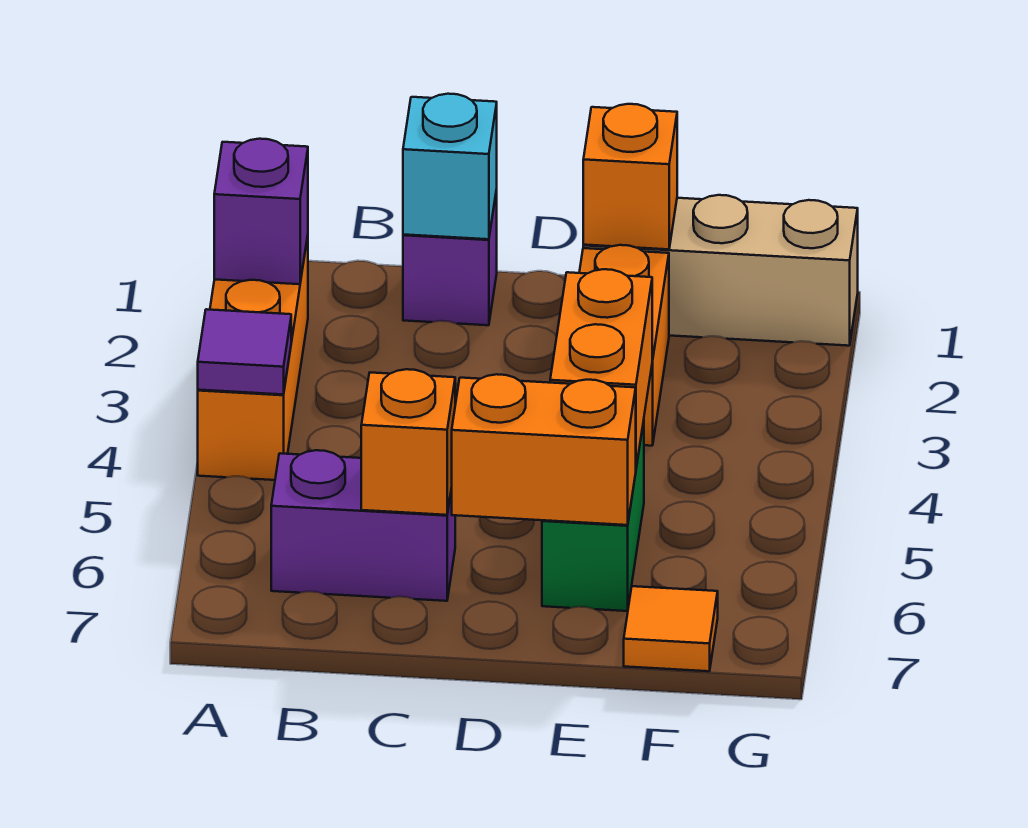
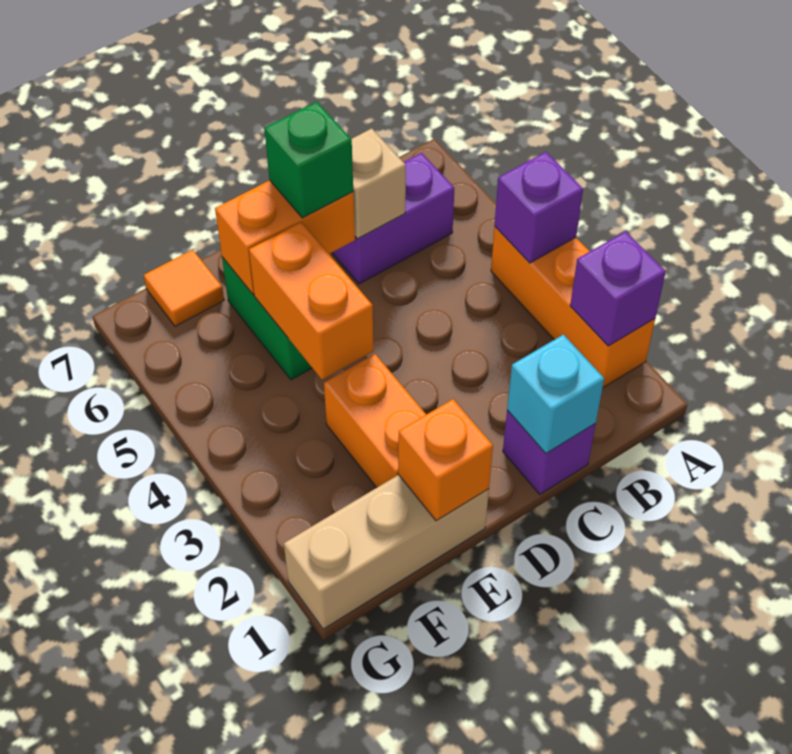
purple tile A4 level 2 -> purple brick A4 level 2
orange brick C6 level 2 -> tan brick C6 level 2
none -> green brick D6 level 3

